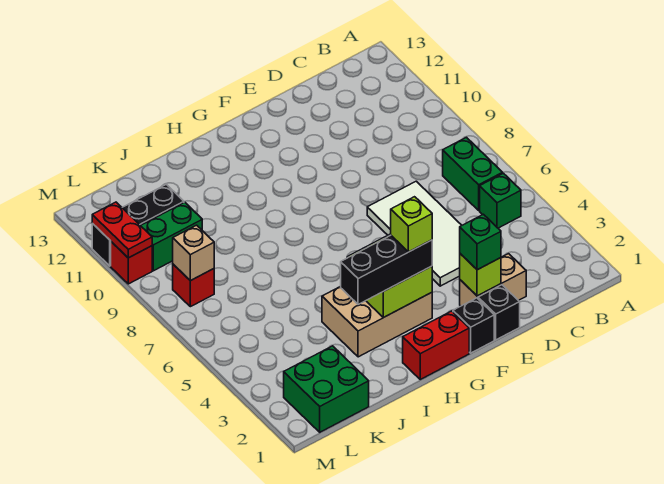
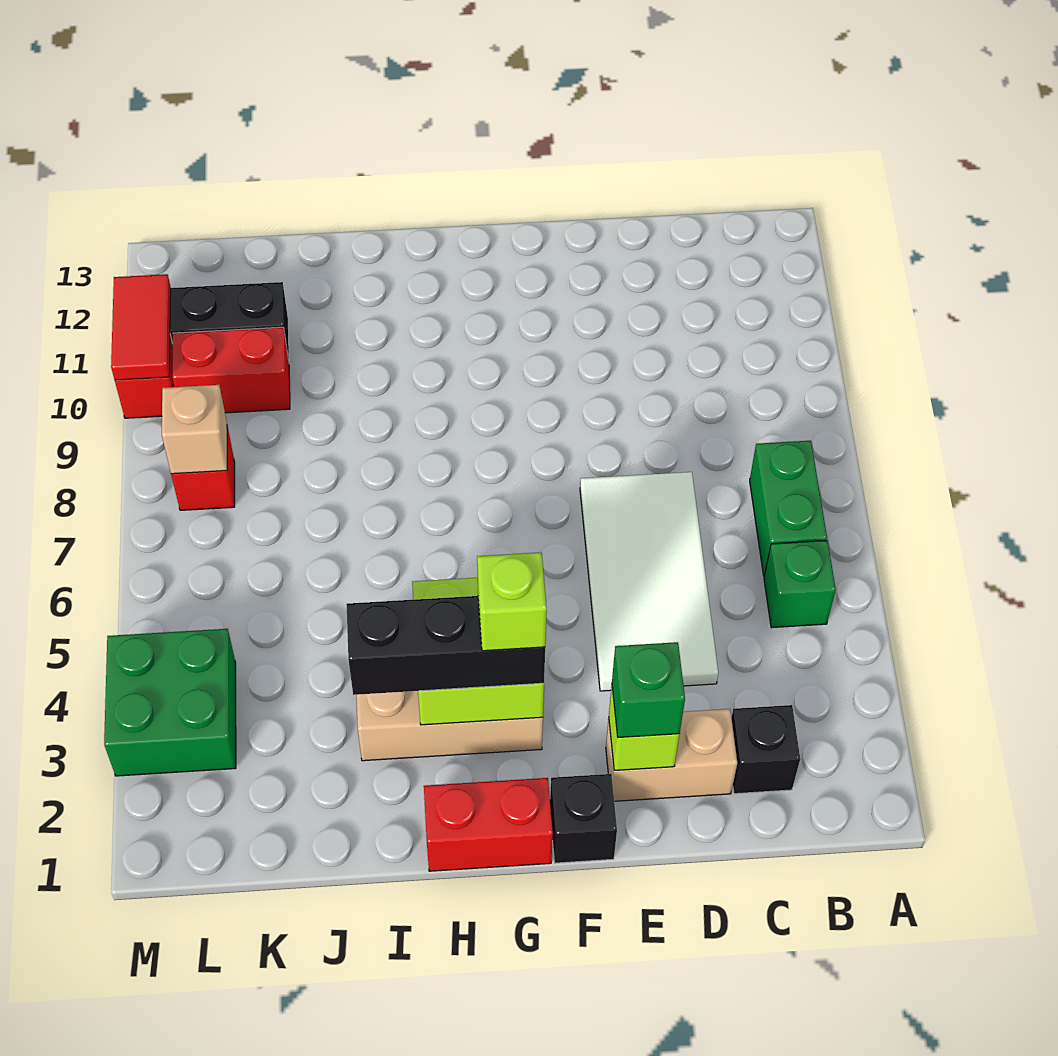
black brick E1 level 1 -> black brick C2 level 1
green brick K1:L2 level 1 -> green brick L3:M4 level 1
green brick K10:L10 level 1 -> red brick K10:L10 level 1
red plate M10:M11 level 2 -> red tile M10:M11 level 2

